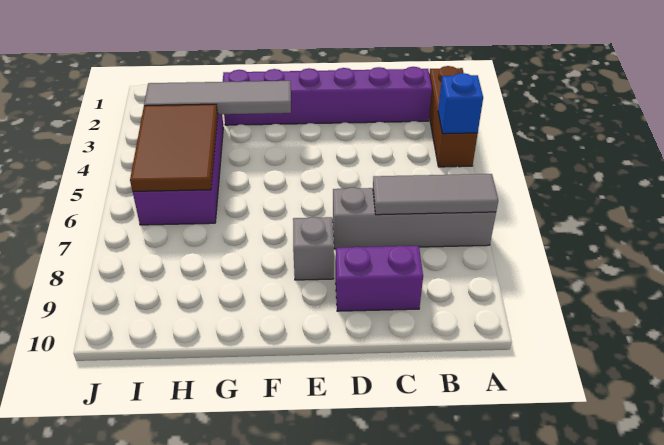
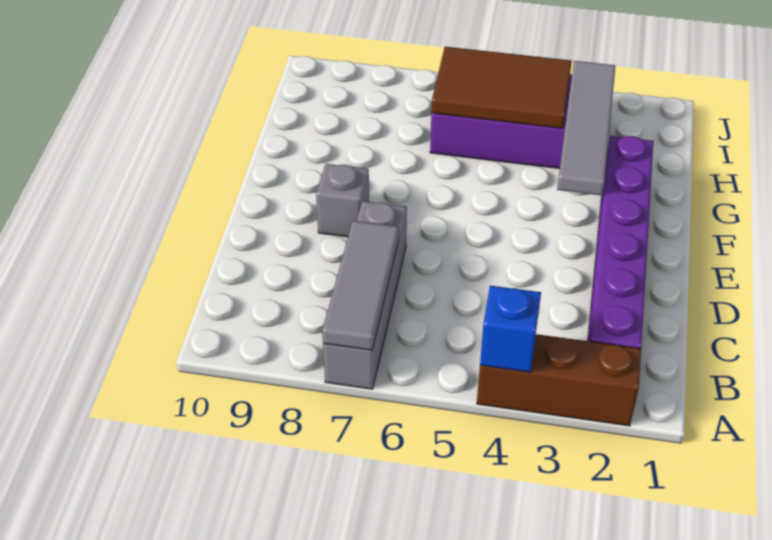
purple brick C9:D9 level 1 -> none

